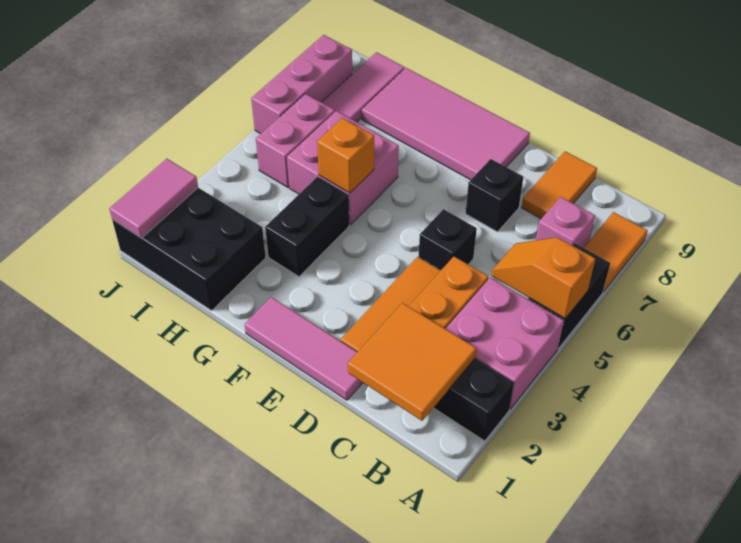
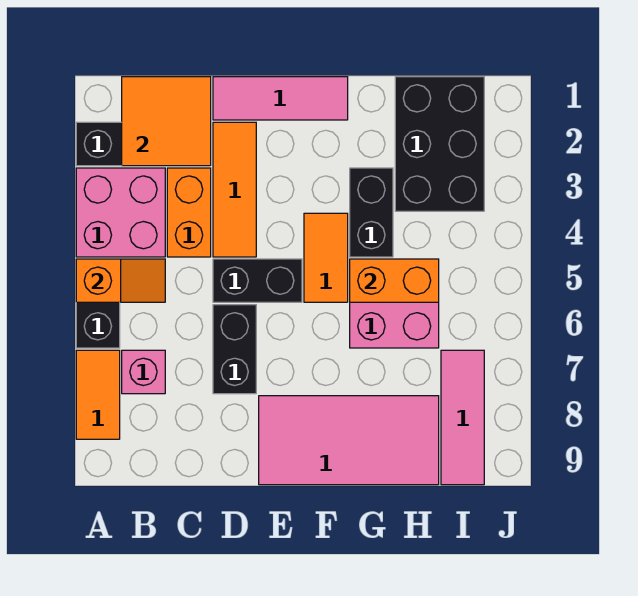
orange tile C8:C9 level 1 -> orange tile F4:F5 level 1
black brick D5 level 1 -> black brick D5:E5 level 1
black brick D7 level 1 -> black brick D6:D7 level 1
orange brick G5 level 2 -> orange brick G5:H5 level 2
black brick H1:J2 level 1 -> black brick H1:I3 level 1
pink brick I5:I6 level 1 -> none
pink tile J1:J2 level 2 -> none
pink brick J6:J8 level 1 -> none

